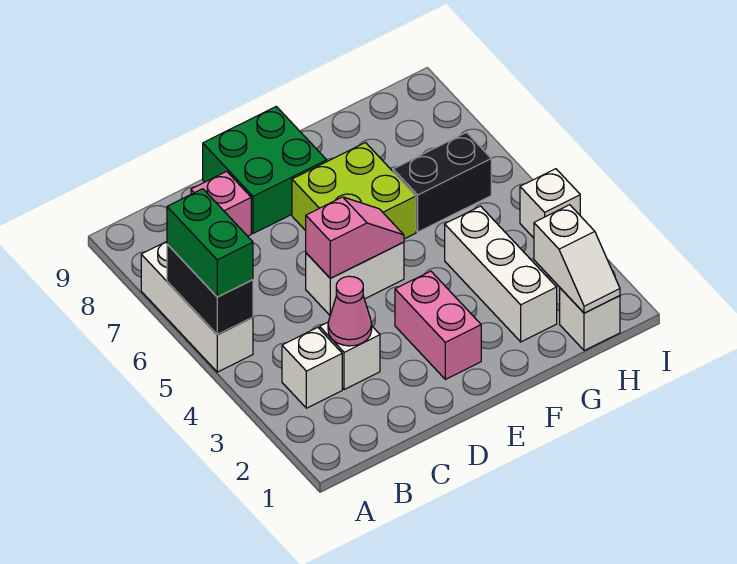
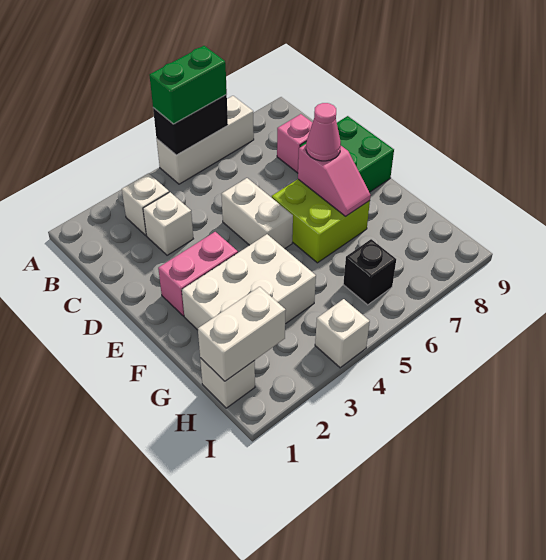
pink cone C3 level 2 -> pink cone E7 level 3
pink slope D5:E5 level 2 top D -> pink slope E7:F7 level 2 top E
white brick G2:G4 level 1 -> white brick F2:G4 level 1
black brick G6:H6 level 1 -> black brick H6 level 1
white slope H1:H2 level 2 top 2 -> white brick H1:H2 level 2

